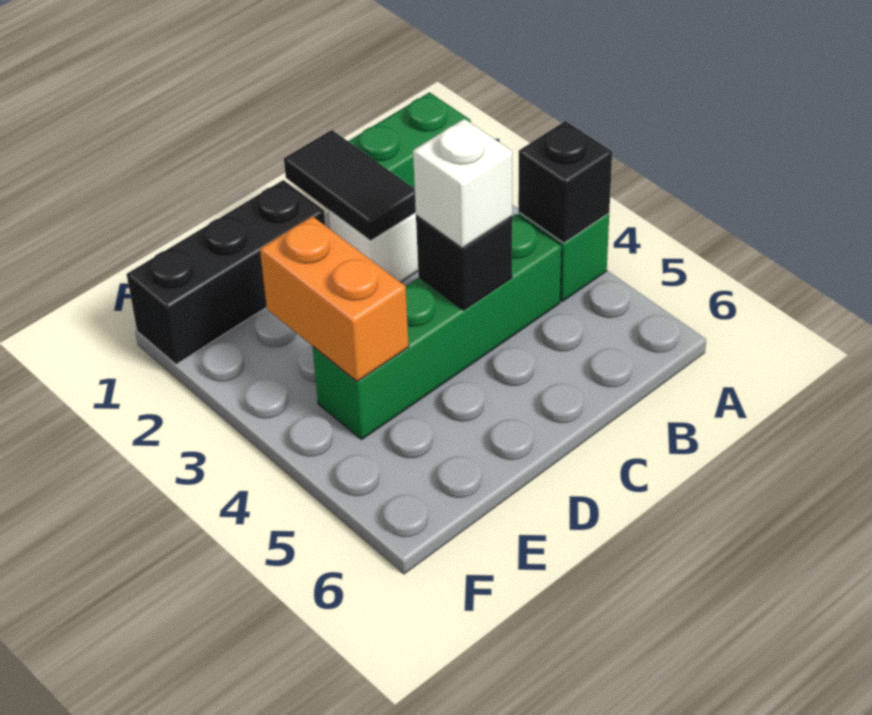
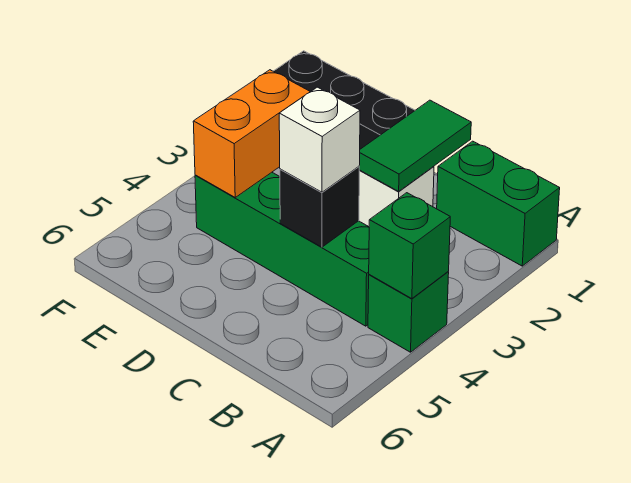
black brick A4 level 2 -> green brick A4 level 2
black tile C1:C2 level 2 -> green tile C1:C2 level 2

